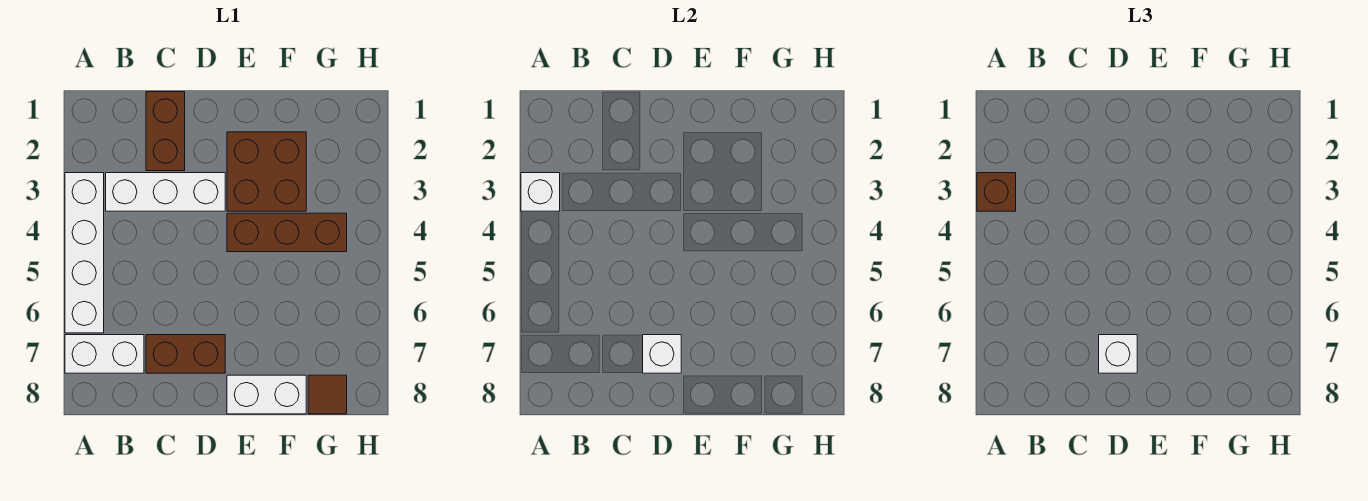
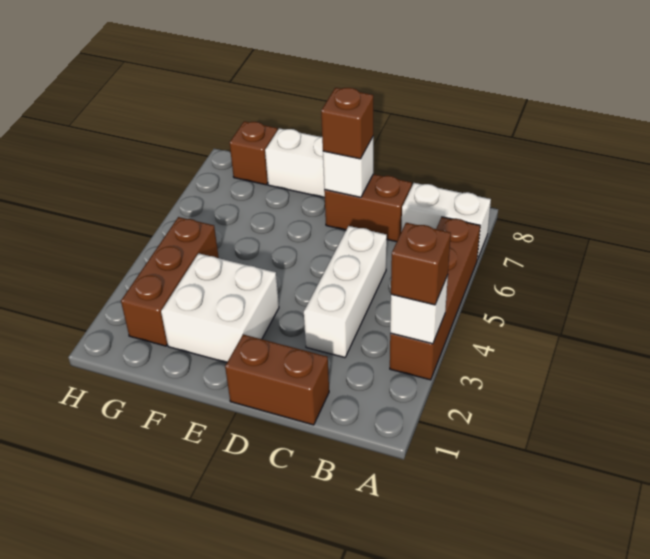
white brick A3:A6 level 1 -> brown brick A3:A6 level 1
white brick B3:D3 level 1 -> white brick C3:C5 level 1
brown brick C1:C2 level 1 -> brown brick C1:D1 level 1
white brick D7 level 3 -> brown brick D7 level 3
brown brick E2:F3 level 1 -> white brick E2:F3 level 1
brown brick E4:G4 level 1 -> brown brick G2:G4 level 1
brown tile G8 level 1 -> brown brick G8 level 1

